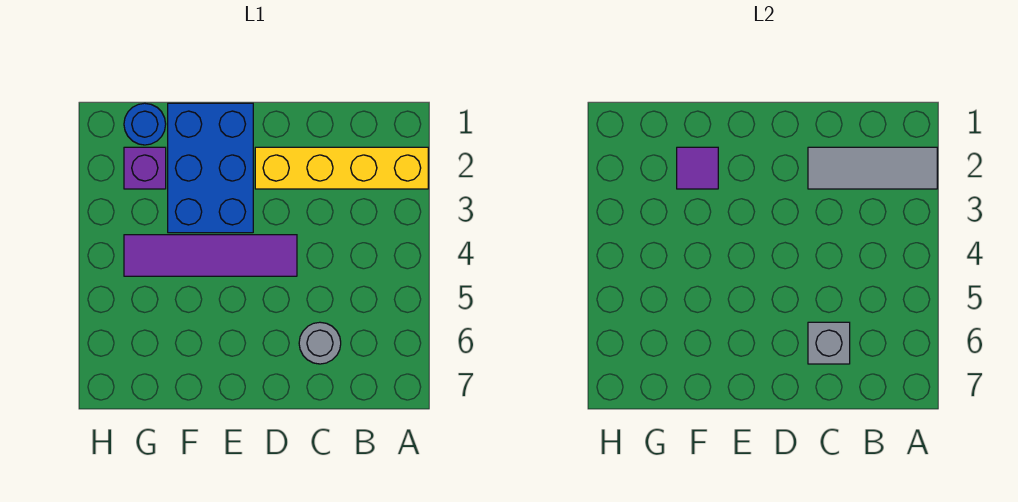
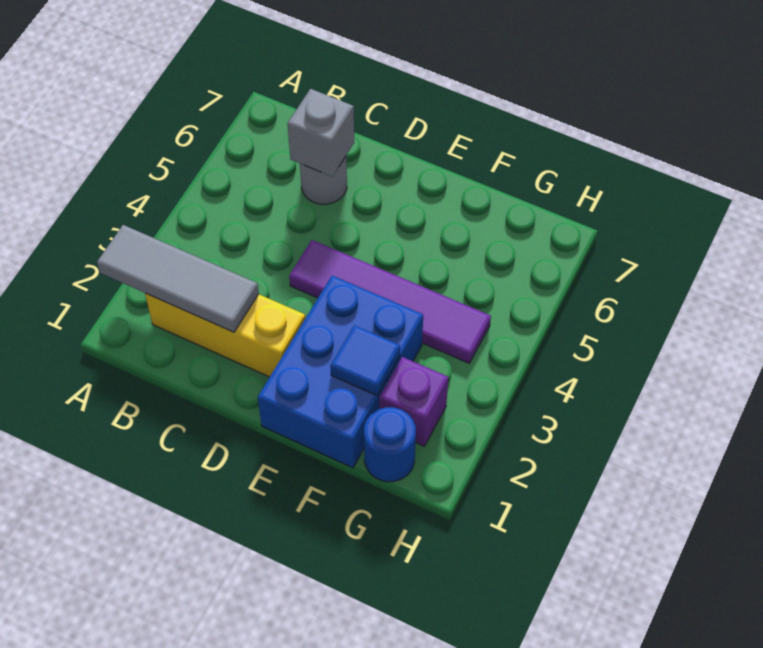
yellow brick A2:D2 level 1 -> yellow brick B2:D2 level 1
purple tile F2 level 2 -> blue tile F2 level 2

